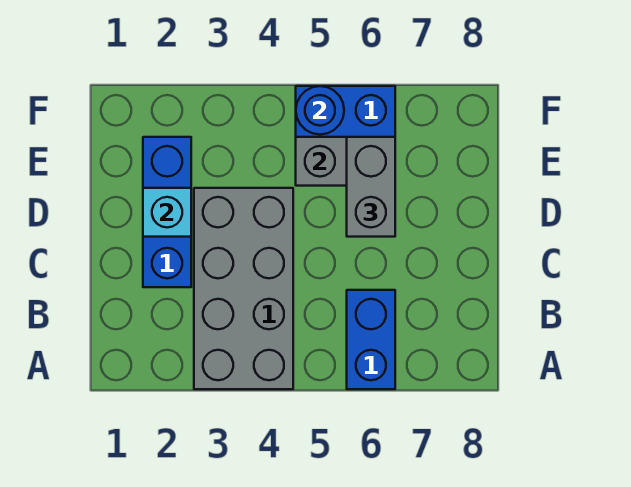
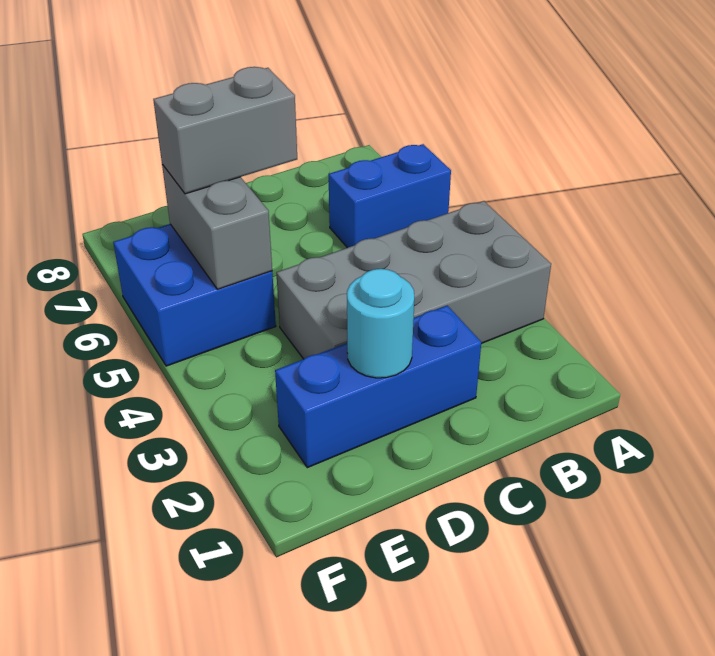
cyan brick D2 level 2 -> cyan round brick D2 level 2
blue round brick F5 level 2 -> none

